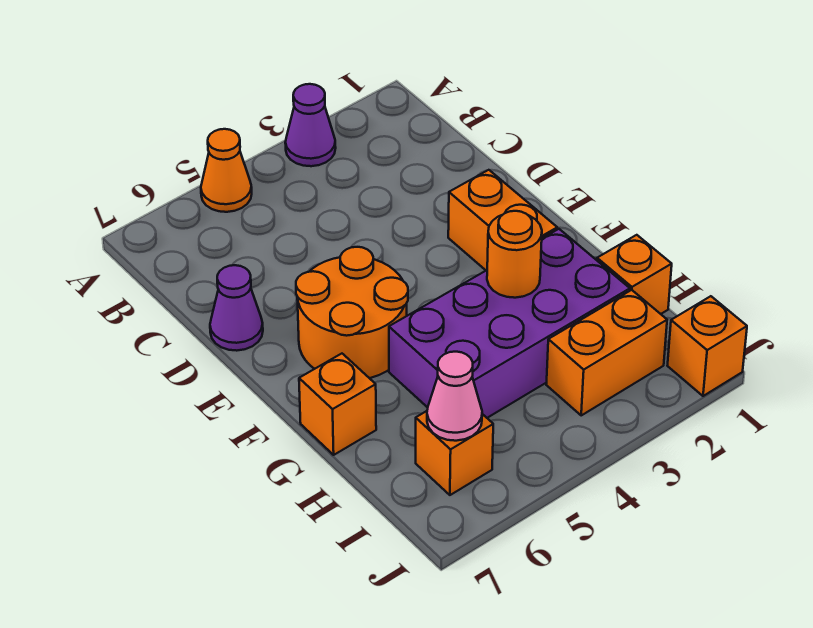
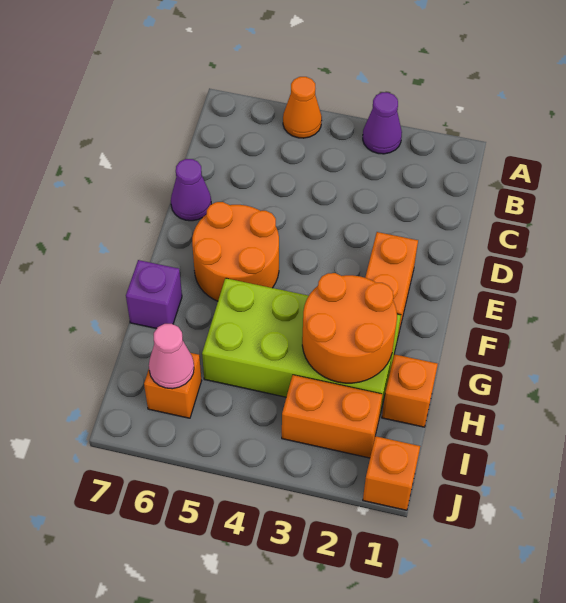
purple brick G2:H5 level 1 -> lime brick G2:H5 level 1
orange round brick G3 level 2 -> orange round brick G2:H3 level 2
orange brick G7 level 1 -> purple brick G7 level 1

